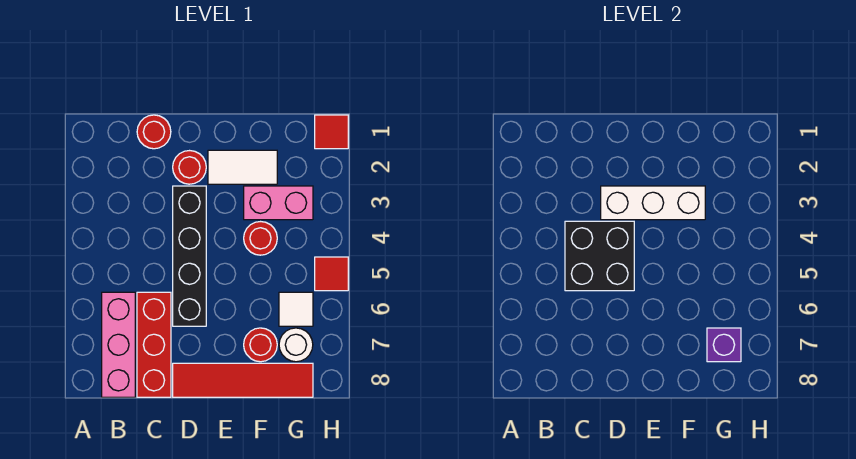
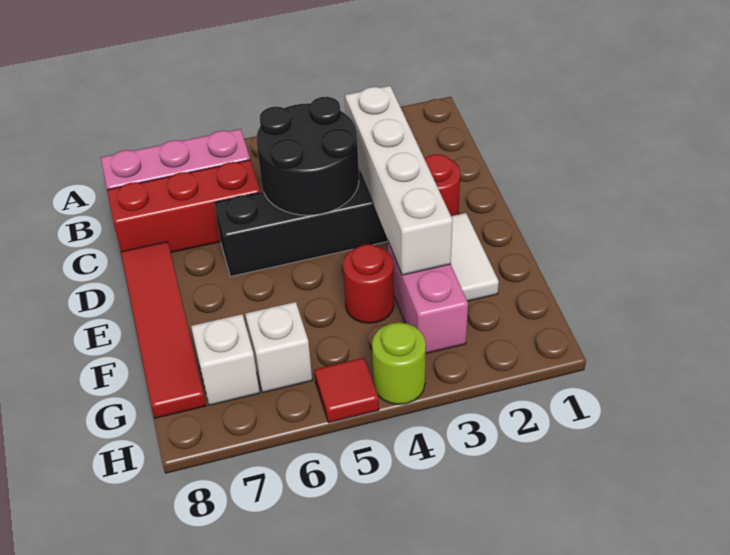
red round brick C1 level 1 -> none
black brick C4:D5 level 2 -> black round brick C4:D5 level 2
white brick D3:F3 level 2 -> white brick C3:F3 level 2
red round brick F7 level 1 -> none
white tile G6 level 1 -> white brick G6 level 1
white round brick G7 level 1 -> white brick G7 level 1
purple brick G7 level 2 -> none
red tile H1 level 1 -> none
none -> lime round brick H4 level 1

